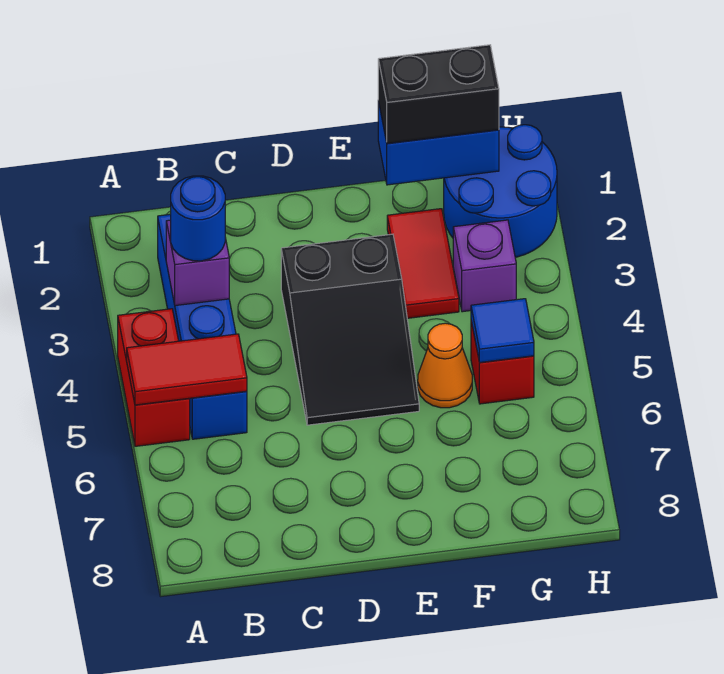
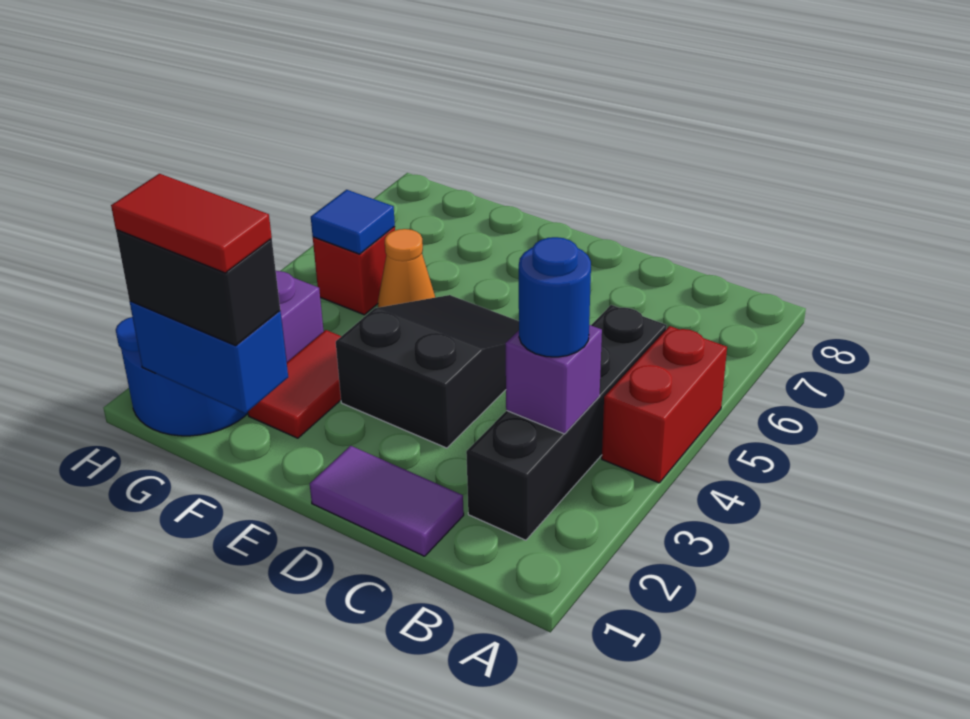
red tile A5:B5 level 2 -> red tile F1:G1 level 4
blue brick B2:B5 level 1 -> black brick B2:B5 level 1
none -> purple tile C1:D1 level 1

